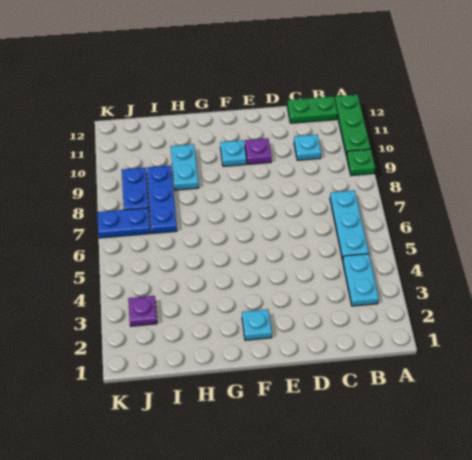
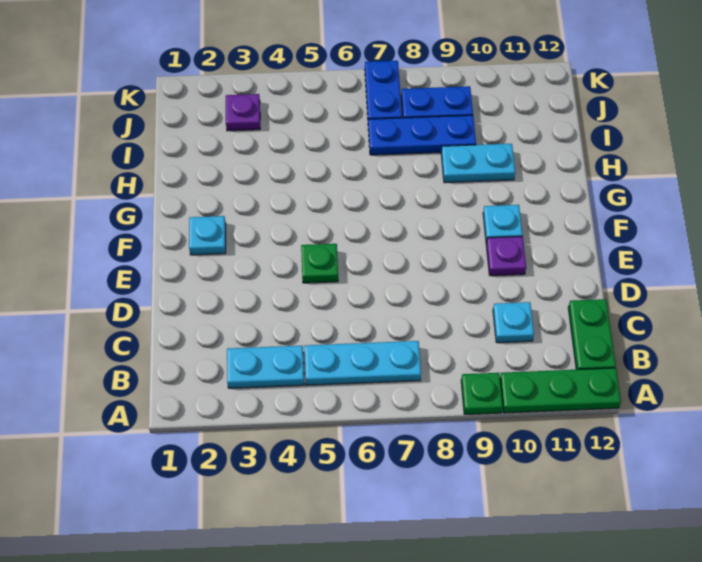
none -> green plate E5 level 1

